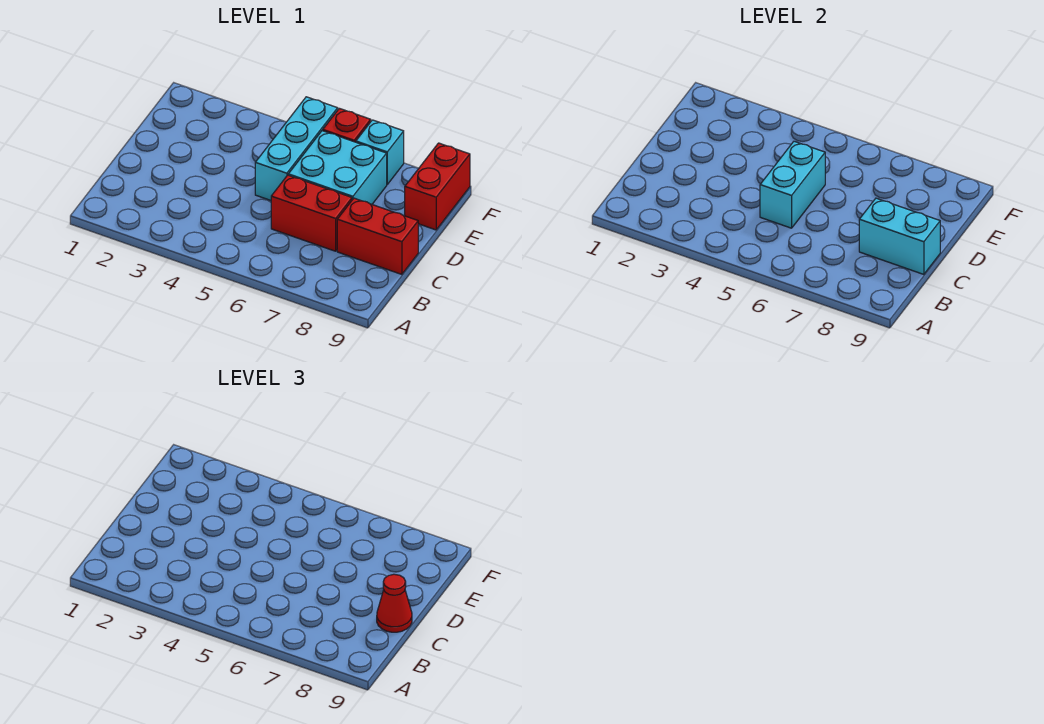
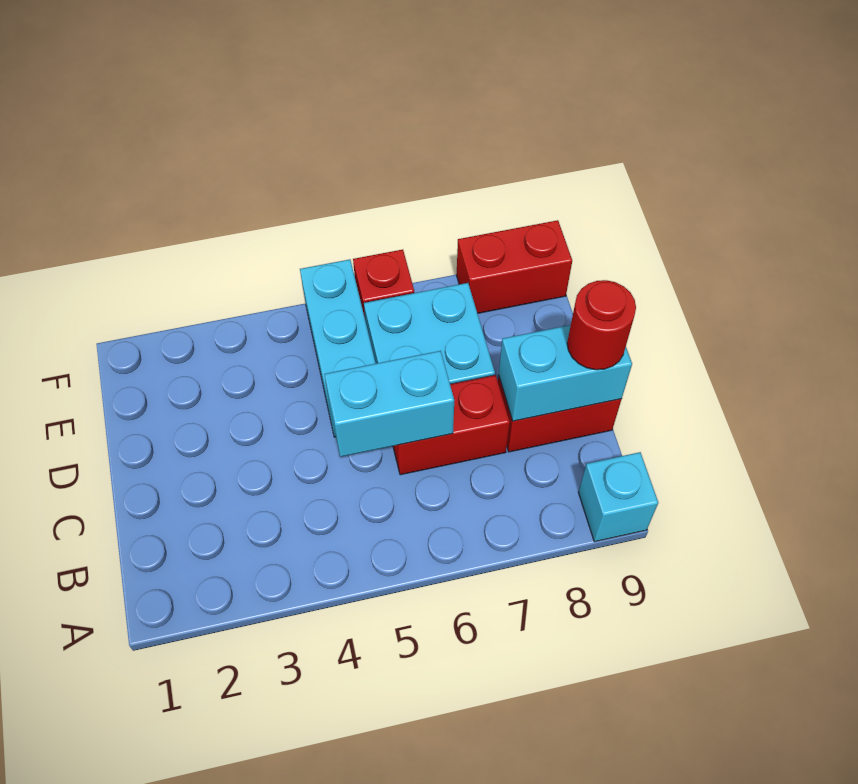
cyan brick C5:D5 level 2 -> cyan brick C5:C6 level 2
red cone C9 level 3 -> red round brick C9 level 3
red brick E9:F9 level 1 -> red brick F8:F9 level 1
cyan brick F7 level 1 -> cyan brick A9 level 1

